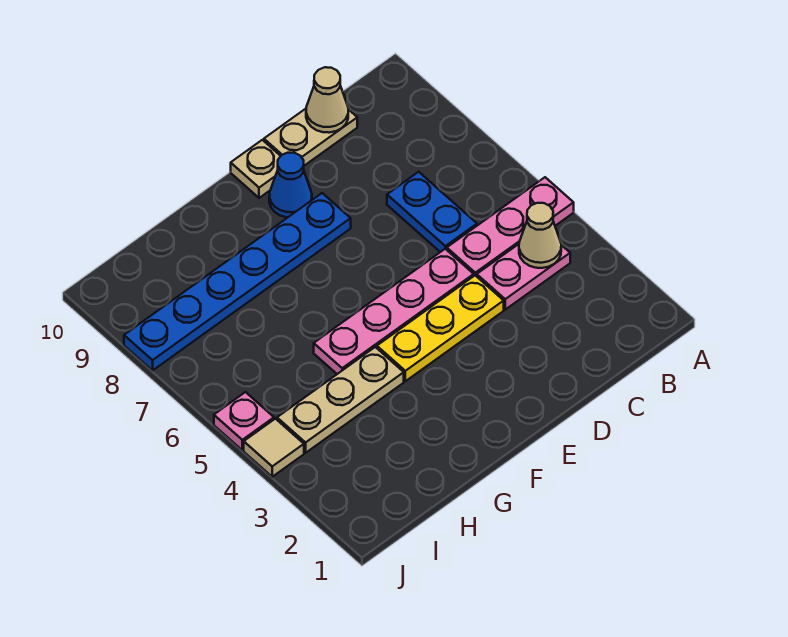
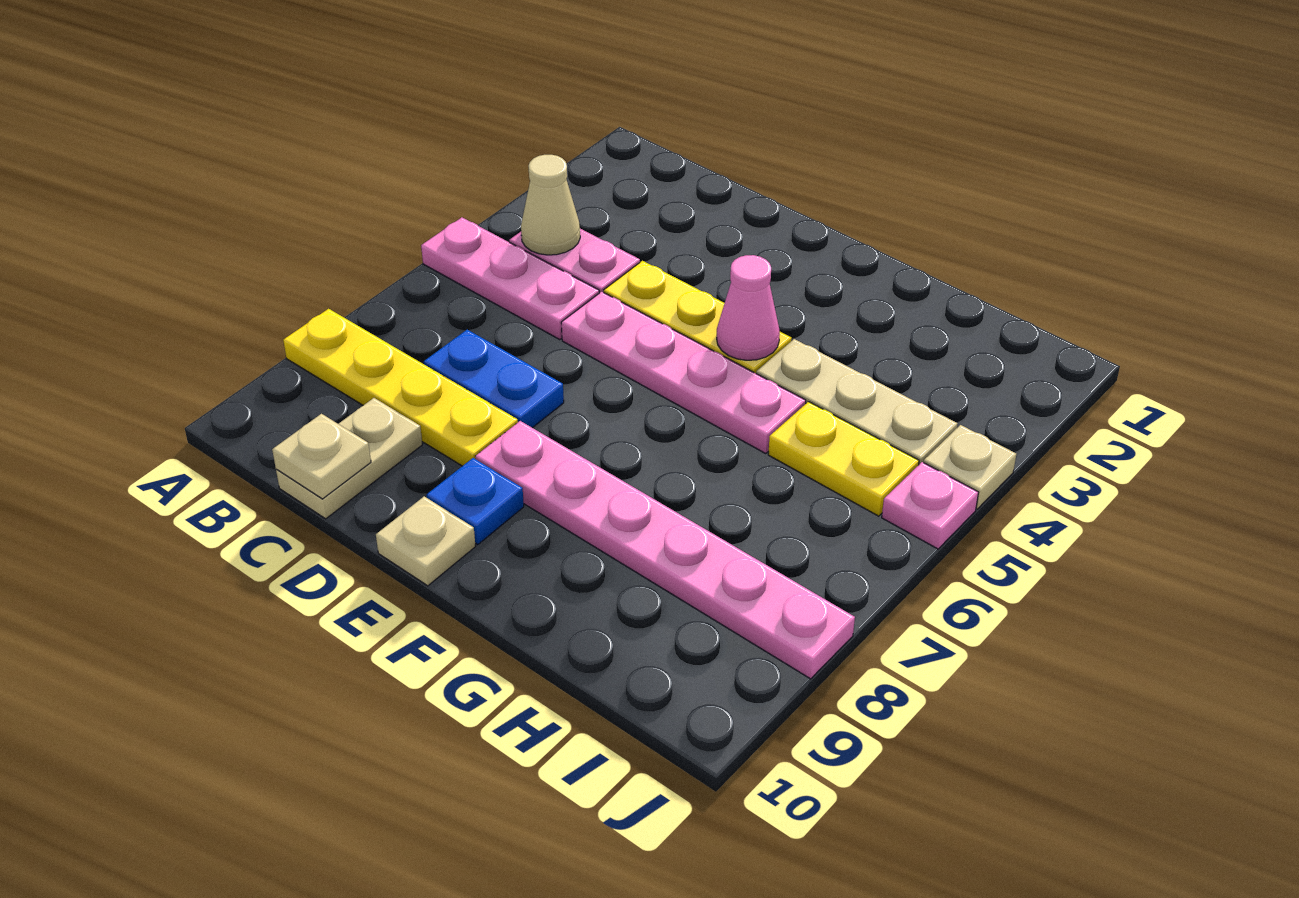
none -> yellow plate A8:D8 level 1
blue plate C6:C7 level 1 -> blue plate C7:D7 level 1
tan plate C10:D10 level 1 -> tan plate C9:C10 level 1
tan cone C10 level 2 -> tan plate C10 level 2
blue plate E8:J8 level 1 -> pink plate E8:J8 level 1
blue cone E9 level 1 -> blue plate E9 level 1
none -> pink cone F4 level 2
none -> yellow plate H5:I5 level 1
tan tile J4 level 1 -> tan plate J4 level 1

